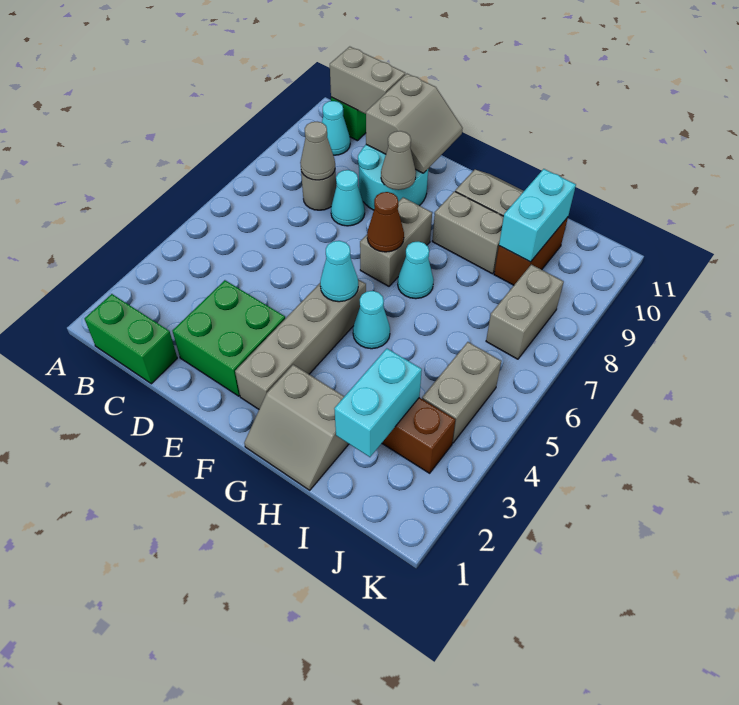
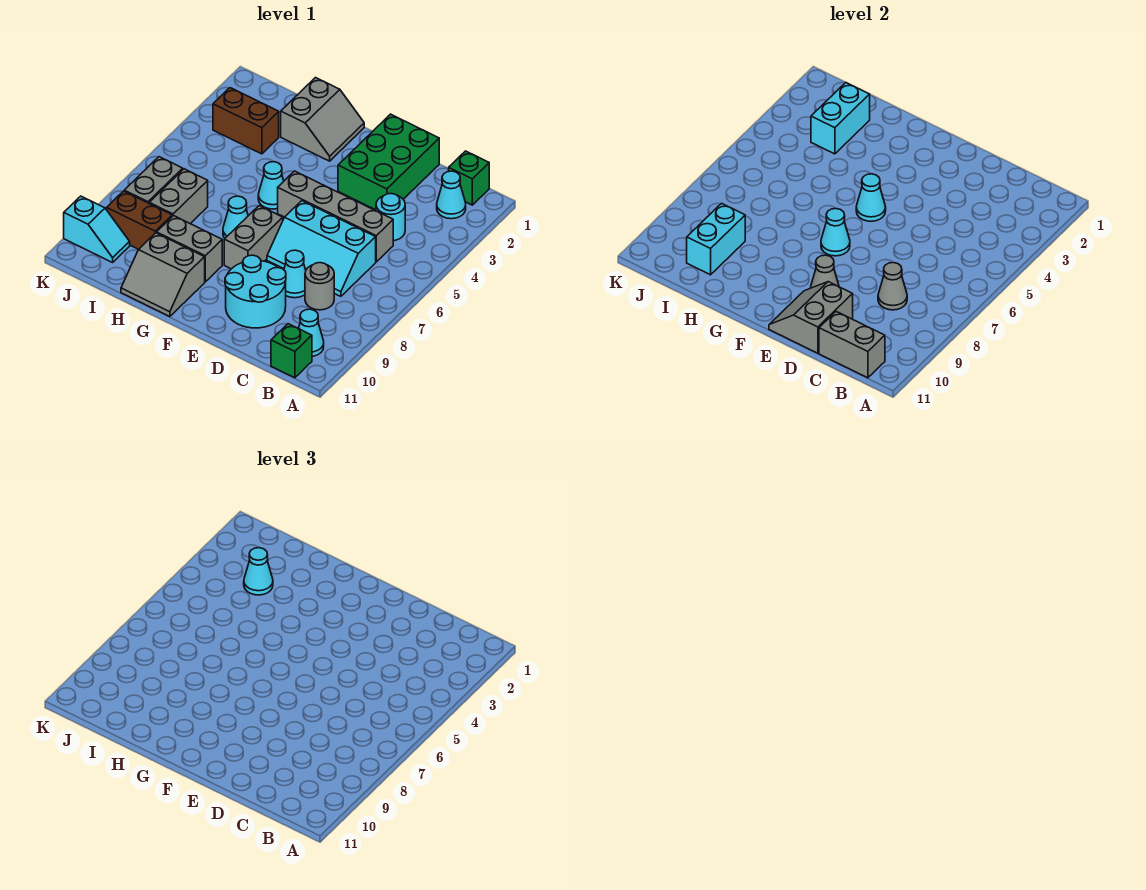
green brick B1:C1 level 1 -> green brick B1 level 1
none -> cyan cone B2 level 1
none -> cyan round brick C4 level 1
none -> cyan slope C6:E7 level 1 top 6
green brick D2:E3 level 1 -> green brick D1:E3 level 1
grey brick F2:F5 level 1 -> grey brick C5:F5 level 1
brown cone F7 level 2 -> cyan cone F7 level 2
grey slope G1:H2 level 1 top 2 -> grey slope G1:H2 level 1 top H
none -> cyan cone I3 level 3
brown brick I9:I10 level 1 -> brown brick I9:J9 level 1
grey brick J4:J5 level 1 -> grey brick I7:I8 level 1
none -> cyan slope J10:K10 level 1 top K

